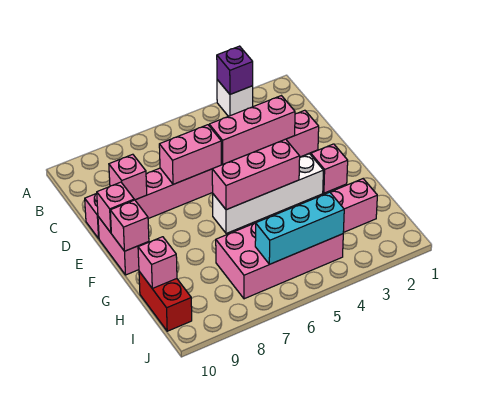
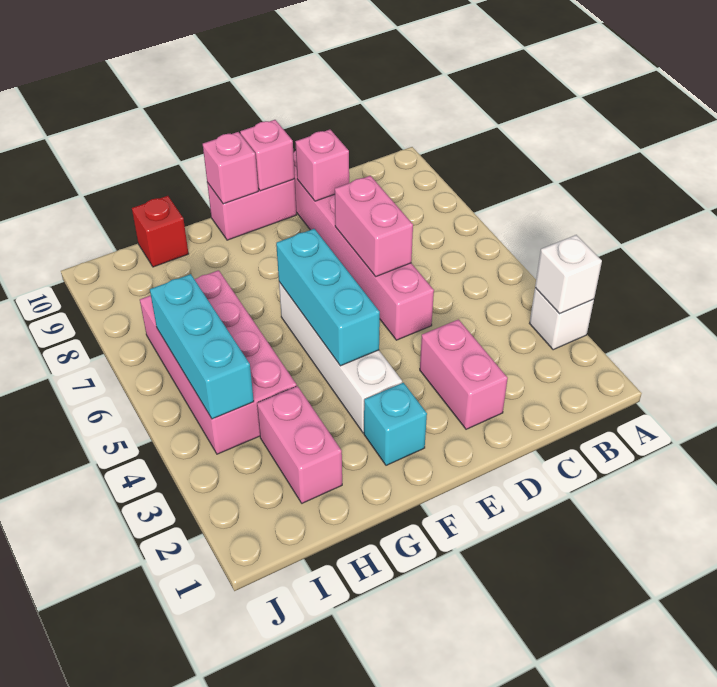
purple brick A3 level 2 -> white brick A3 level 2
pink brick D3:D5 level 2 -> none
pink brick F2 level 1 -> cyan brick F2 level 1
pink brick F4:F6 level 2 -> cyan brick F4:F6 level 2
red brick H10:I10 level 1 -> red brick H10 level 1
pink brick H10 level 2 -> none

